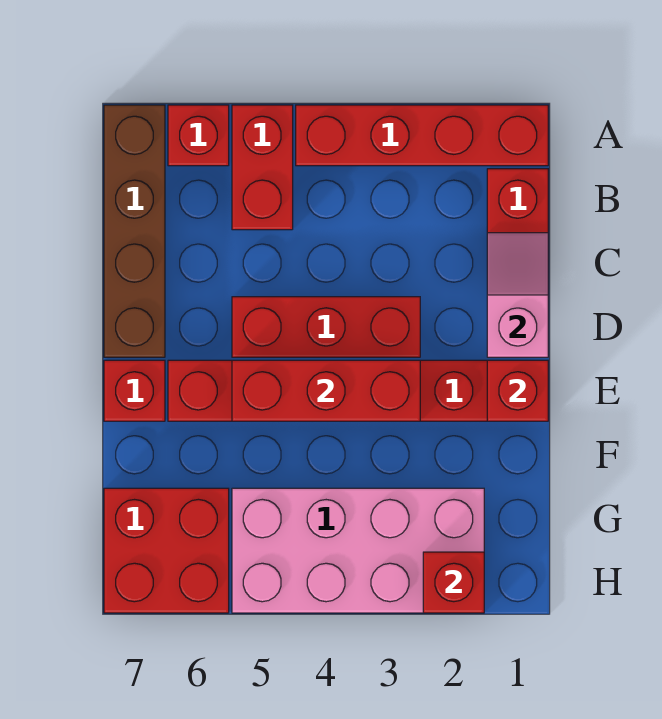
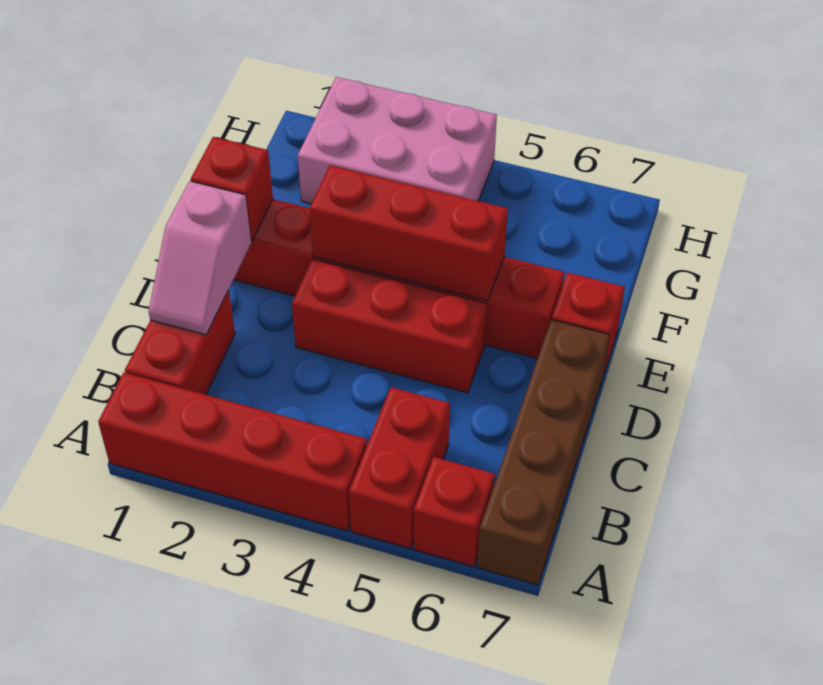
pink brick G2:H5 level 1 -> pink brick G2:H4 level 1
red brick G6:H7 level 1 -> none
red brick H2 level 2 -> none

